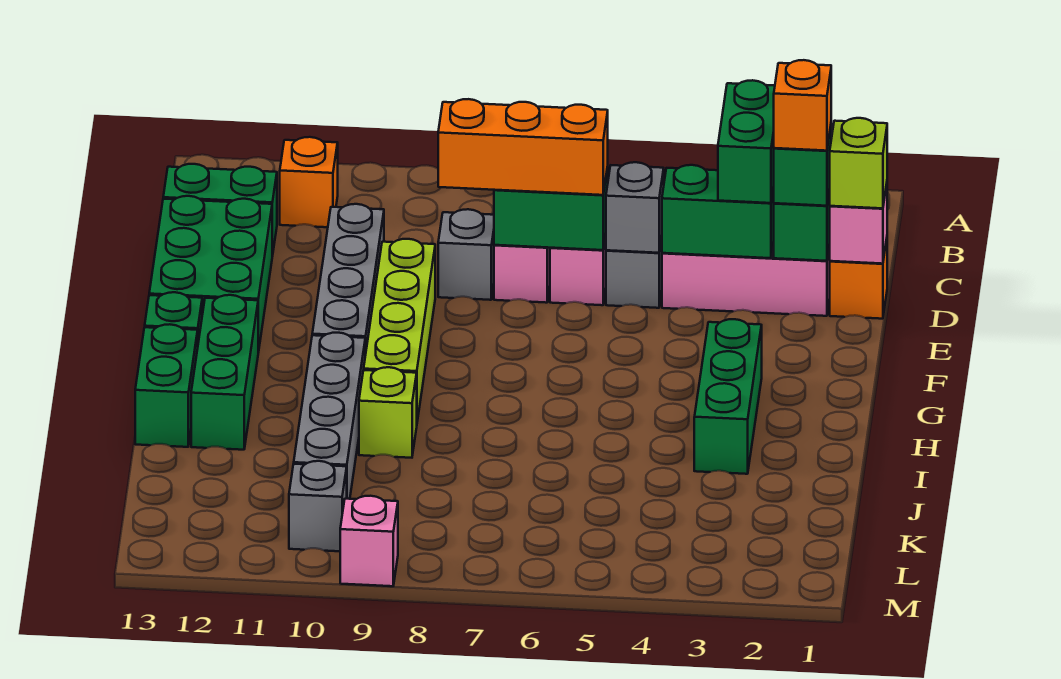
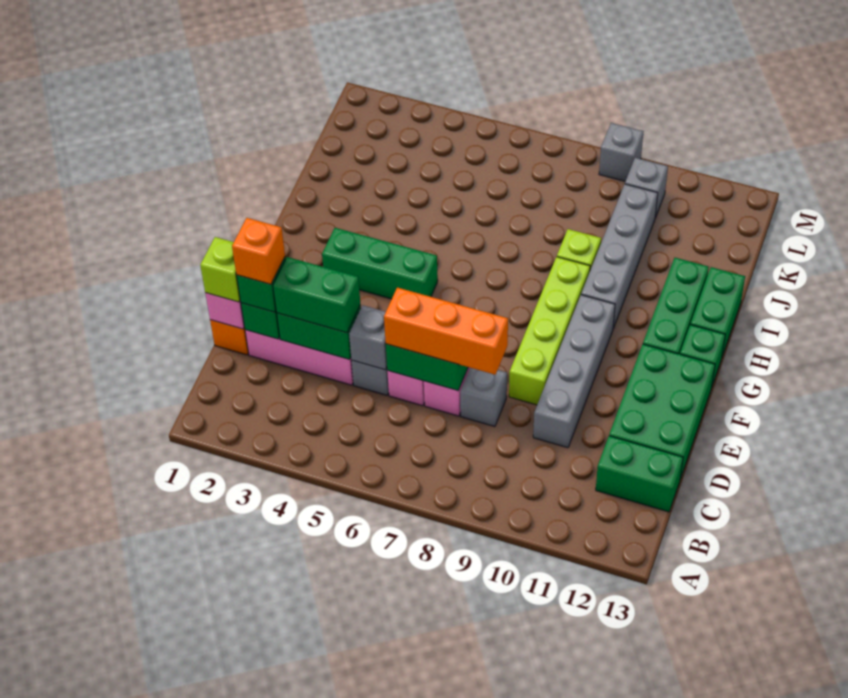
orange brick B11 level 1 -> none
green brick C3:D3 level 3 -> green brick D3:D4 level 3
green brick G3:I3 level 1 -> green brick G3:G5 level 1
pink brick M9 level 1 -> grey brick M9 level 1

